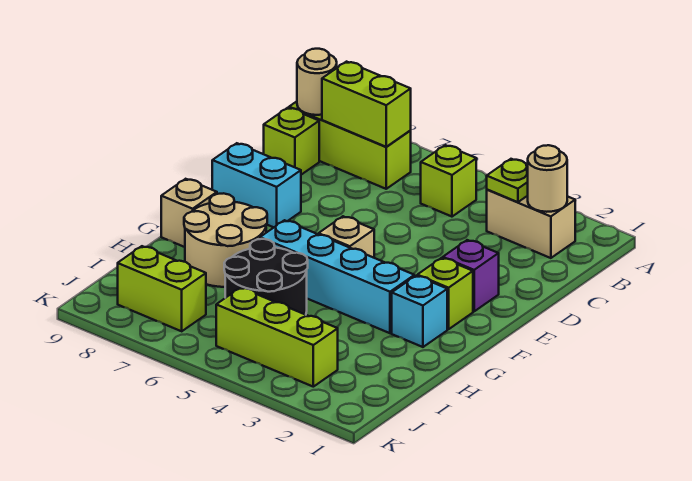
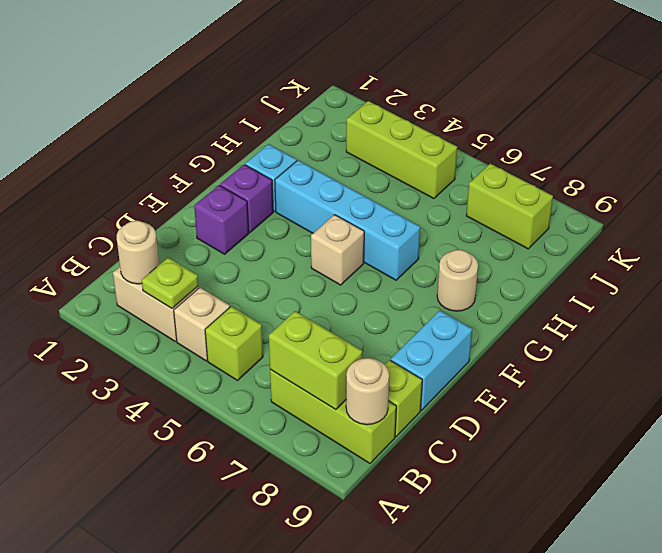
cyan brick E8:E9 level 1 -> cyan brick D9:E9 level 1
lime brick F2 level 1 -> purple brick F2 level 1
tan round brick G7:H8 level 1 -> tan round brick G8 level 1
tan brick G9 level 1 -> tan brick B4 level 1
black round brick H5:I6 level 1 -> none

